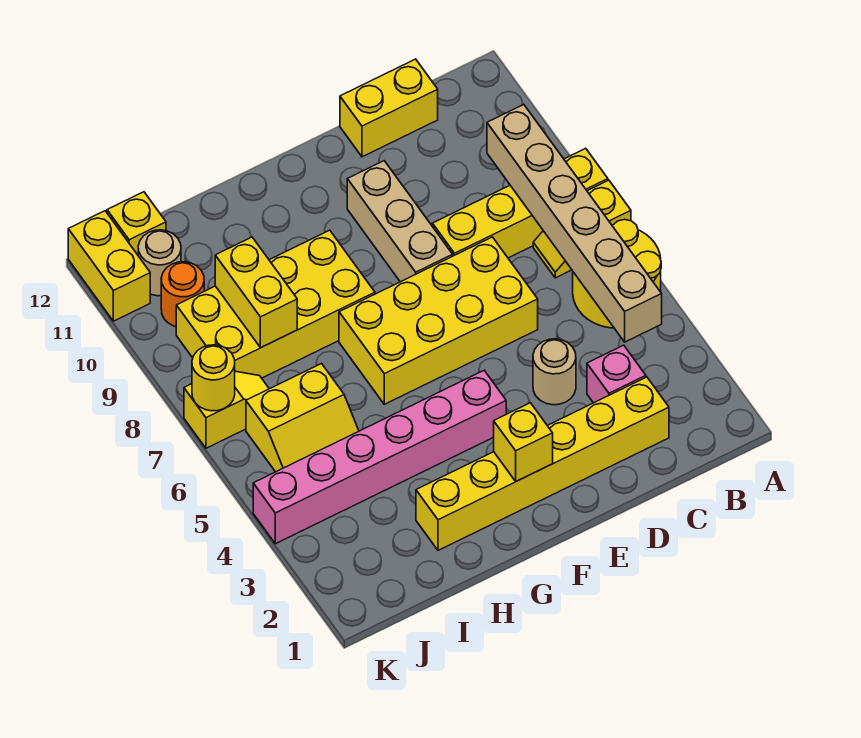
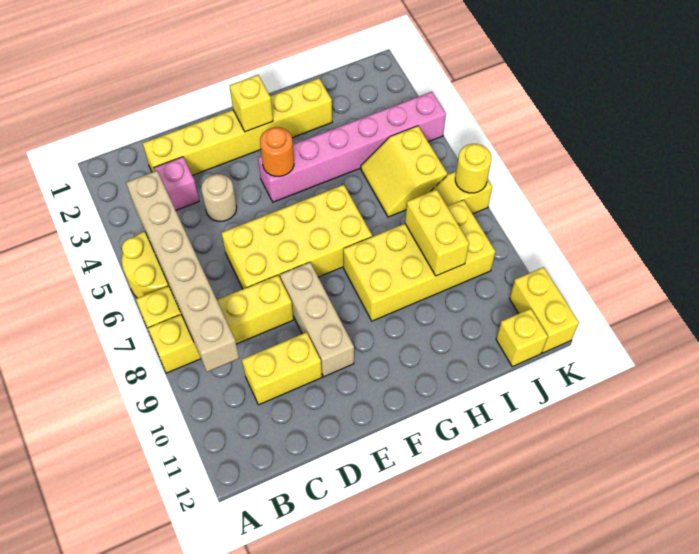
yellow brick C12:D12 level 1 -> yellow brick C10:D10 level 1
yellow slope I5:J6 level 1 top 6 -> yellow slope I5:J6 level 1 top J
orange round brick J10 level 1 -> orange round brick F4 level 2
tan round brick J11 level 1 -> none

